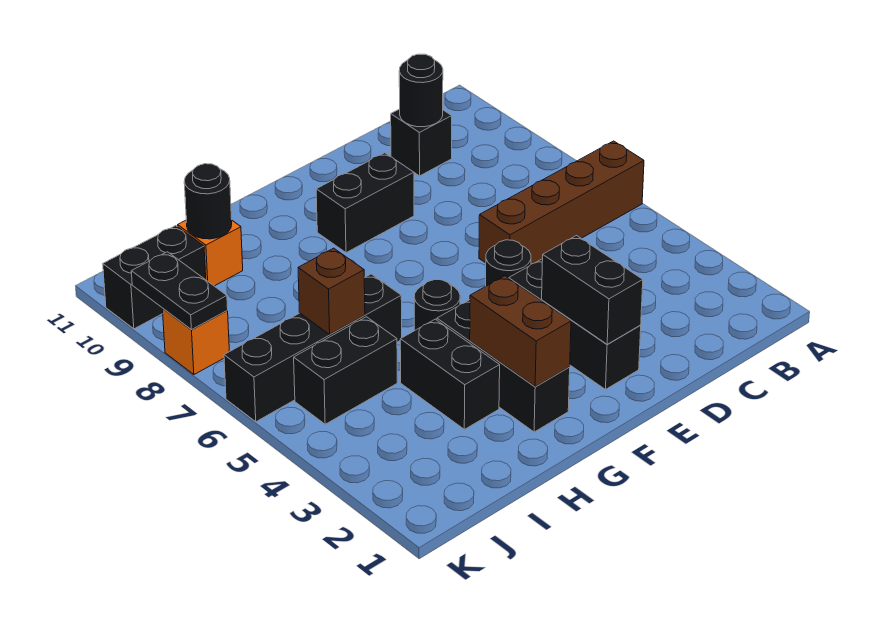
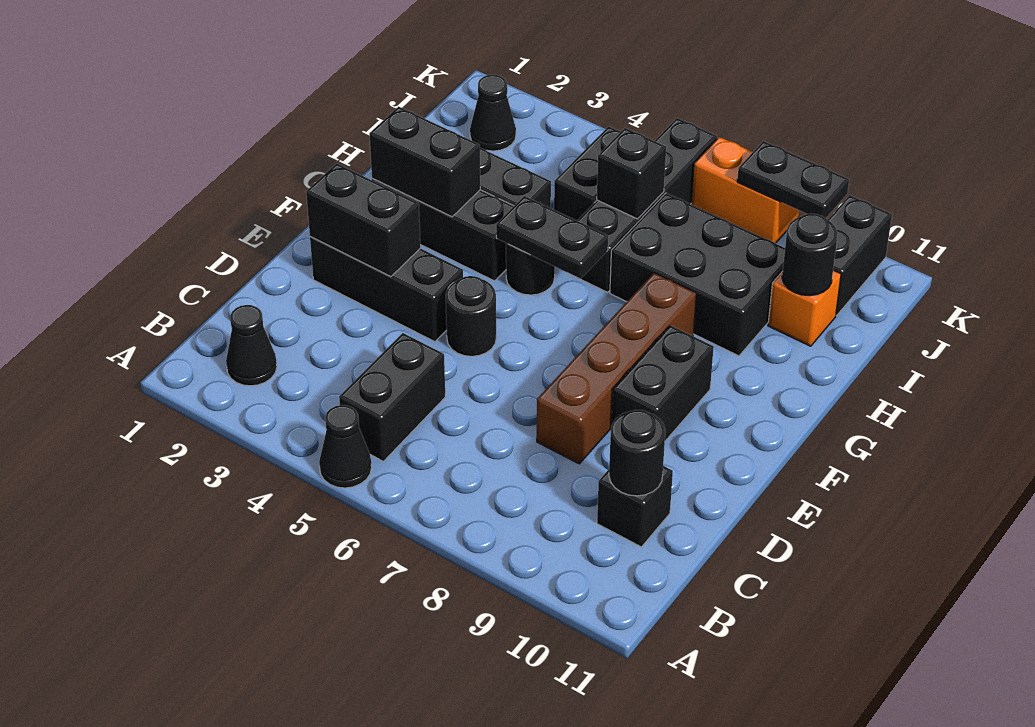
none -> black cone A5 level 1
brown brick A6:D6 level 1 -> brown brick D8:G8 level 1
none -> black cone B2 level 1
none -> black brick B5:C5 level 1
brown brick G2:G3 level 2 -> black brick G2:G3 level 2
none -> black plate G5:G6 level 2
none -> black brick H7:I9 level 1
brown brick I6 level 2 -> black brick I6 level 2
none -> black cone J2 level 1
orange brick K8 level 1 -> orange brick K7:K8 level 1

